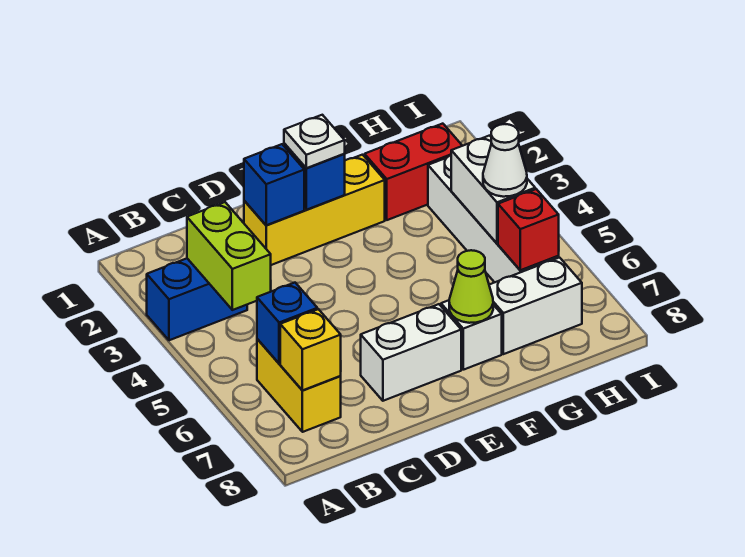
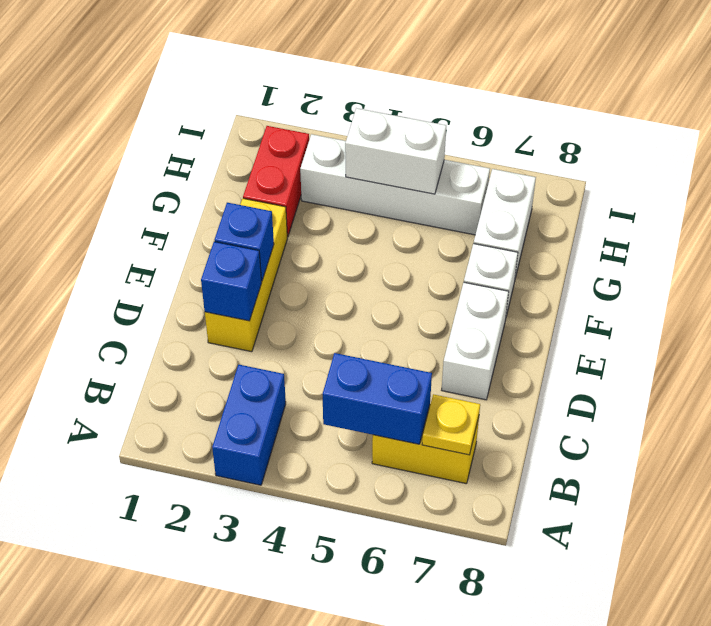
lime brick B3:B4 level 2 -> none
blue brick B6 level 2 -> blue brick B5:B6 level 2
yellow brick B7 level 2 -> yellow plate B7 level 2
white plate E2 level 3 -> none
lime cone F7 level 2 -> none
white cone H5 level 3 -> none
red brick H6 level 2 -> none

